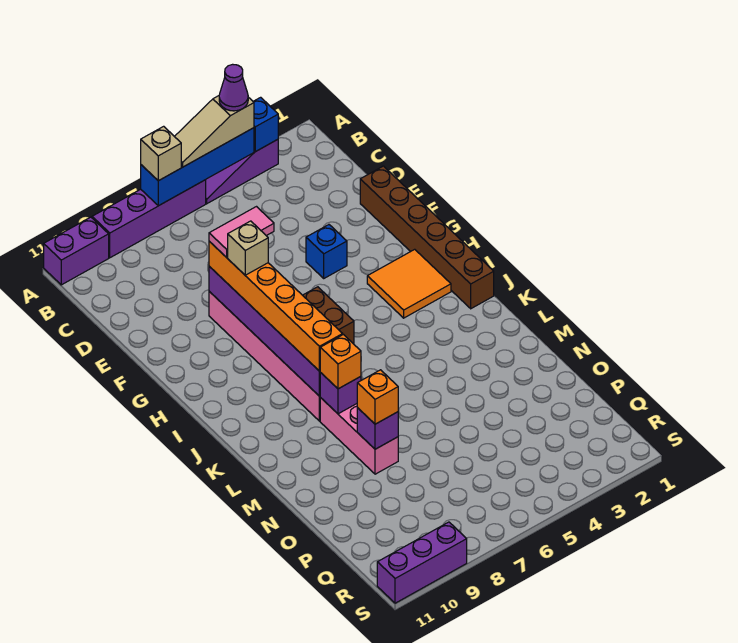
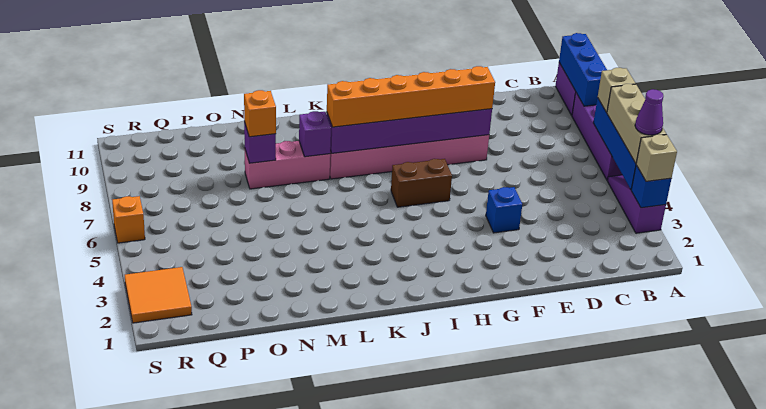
tan slope A4:A6 level 3 top 4 -> tan brick A4:A6 level 3
none -> blue brick A9:A11 level 2
brown brick E1:J1 level 1 -> none
pink tile F7:F8 level 4 -> none
tan brick G8 level 4 -> tan brick A3 level 3
orange tile H2:I3 level 1 -> orange tile R2:S3 level 1
orange brick L8 level 3 -> orange brick S6 level 1
purple brick S9:S11 level 1 -> none

